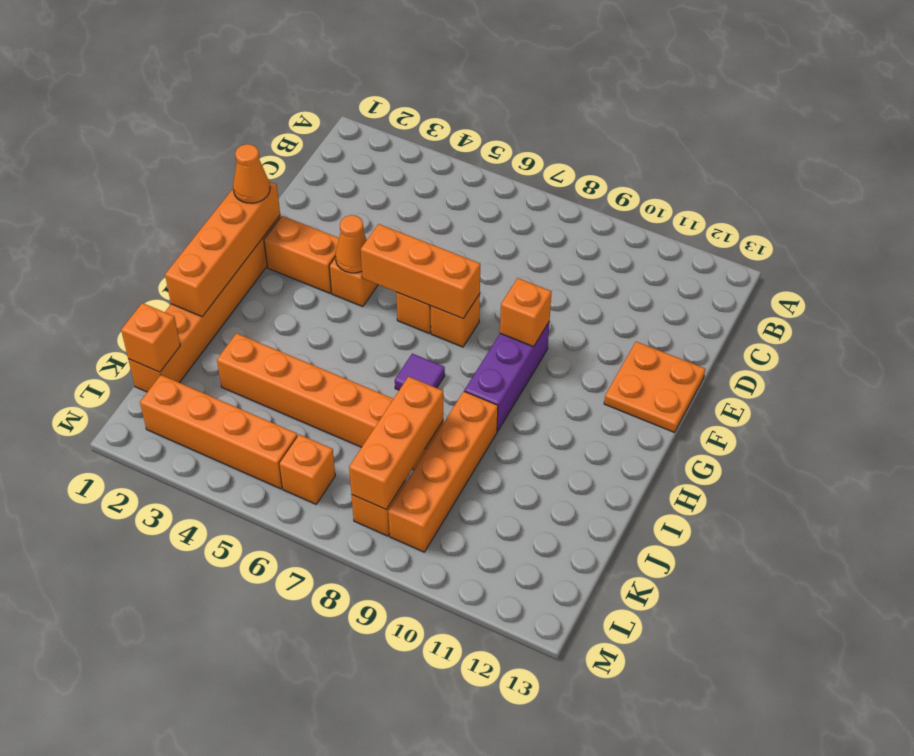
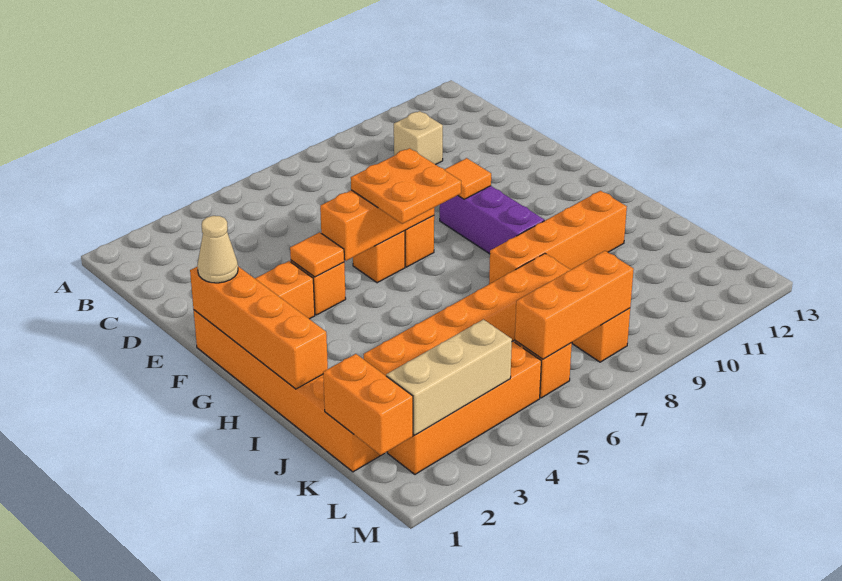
none -> tan brick C10 level 1
orange plate E12:F13 level 1 -> orange plate F6:G7 level 3
orange cone F1 level 3 -> tan cone F1 level 3
orange cone F4 level 2 -> orange tile F4 level 2
orange brick F9 level 2 -> orange tile F9 level 2
purple tile H7 level 1 -> none
orange brick I9:L9 level 1 -> orange brick I8:I11 level 1
orange brick J8:L8 level 2 -> orange brick L6:L8 level 2
orange brick K1 level 2 -> orange brick K1:L1 level 2
none -> tan brick L2:L4 level 2

